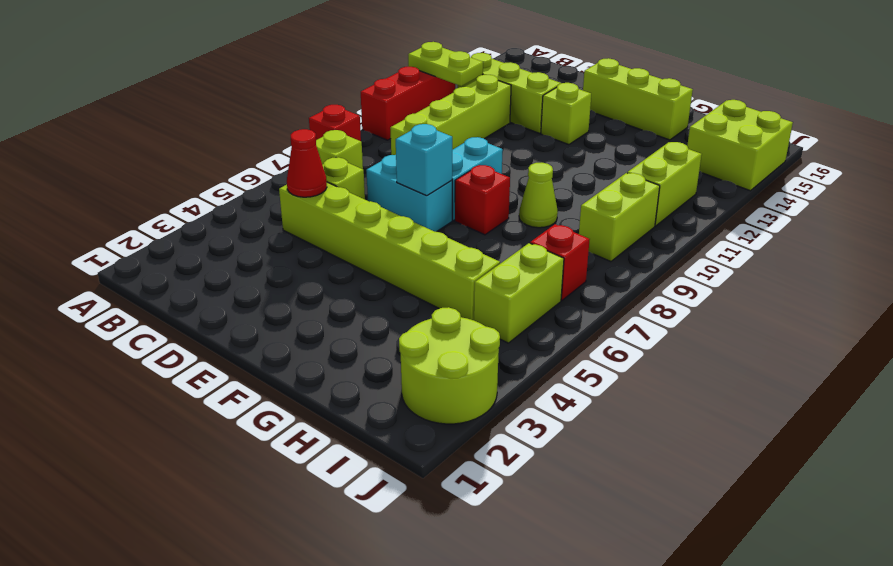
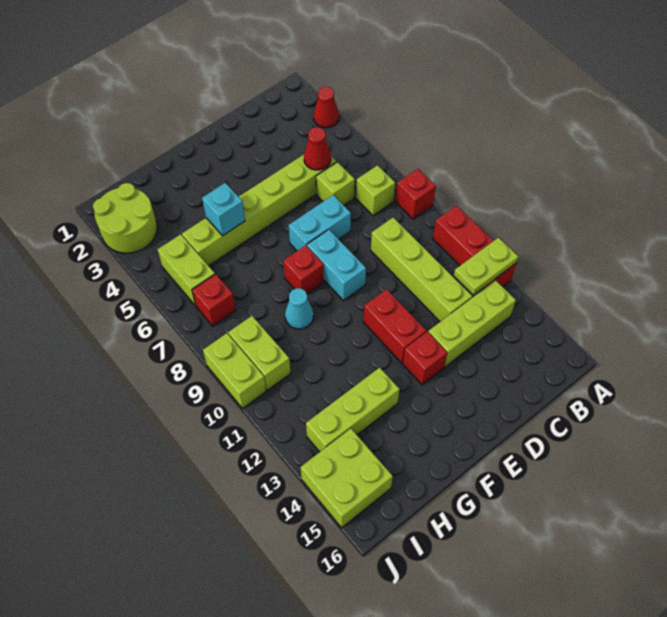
none -> red cone A3 level 1
cyan brick E7 level 2 -> cyan brick G5 level 2
none -> red brick E11:E12 level 1
lime brick E13 level 1 -> red brick E13 level 1
lime brick E15:G15 level 1 -> lime brick G13:I13 level 1
lime cone G9 level 1 -> cyan cone G9 level 1
lime brick I11:I12 level 1 -> lime brick J9:J10 level 1

